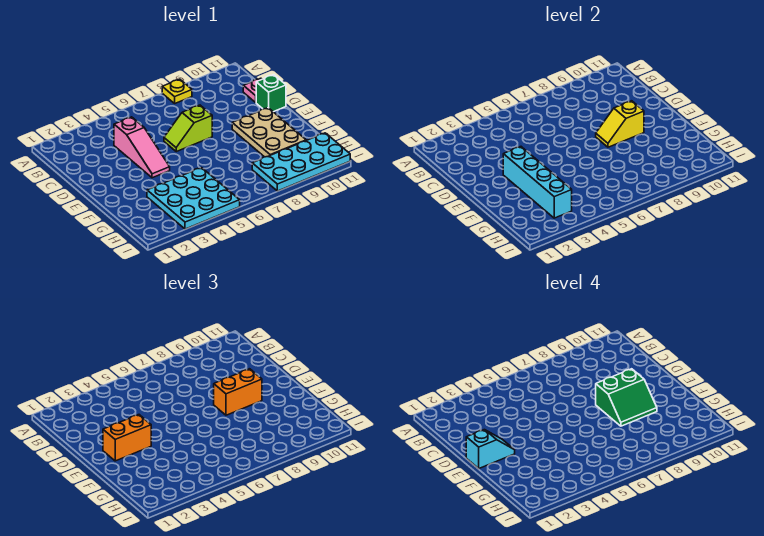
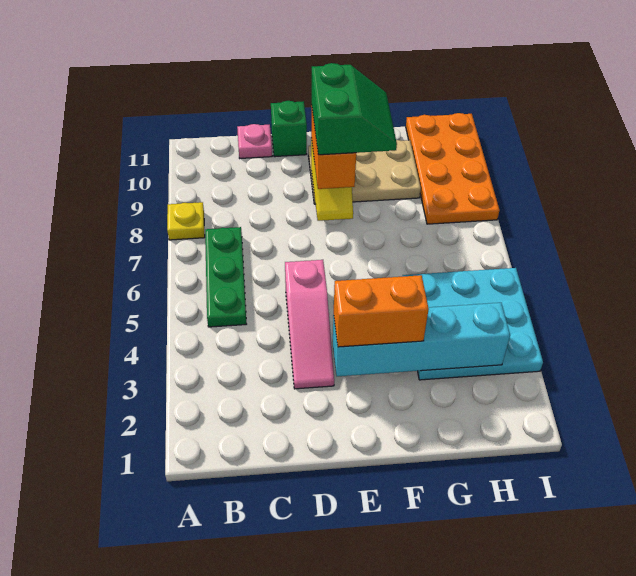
none -> green plate B5:B7 level 1
pink slope C4:E4 level 1 top C -> pink slope D3:D5 level 1 top 5
lime slope D6:D7 level 1 top 7 -> none
cyan slope E1:E2 level 4 top 1 -> none
orange brick E2:E3 level 3 -> orange brick E3:F3 level 3
cyan plate H8:I11 level 1 -> orange plate H8:I11 level 1

